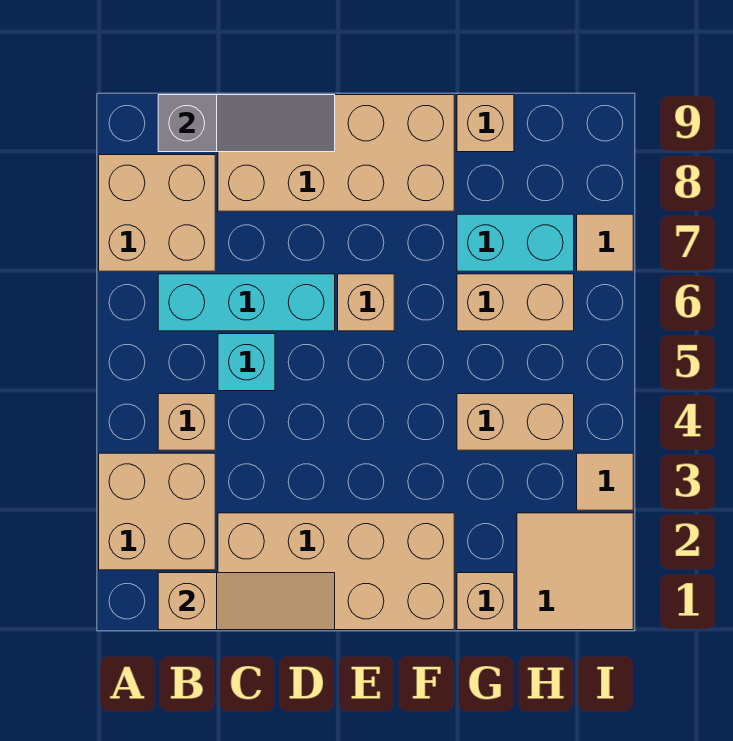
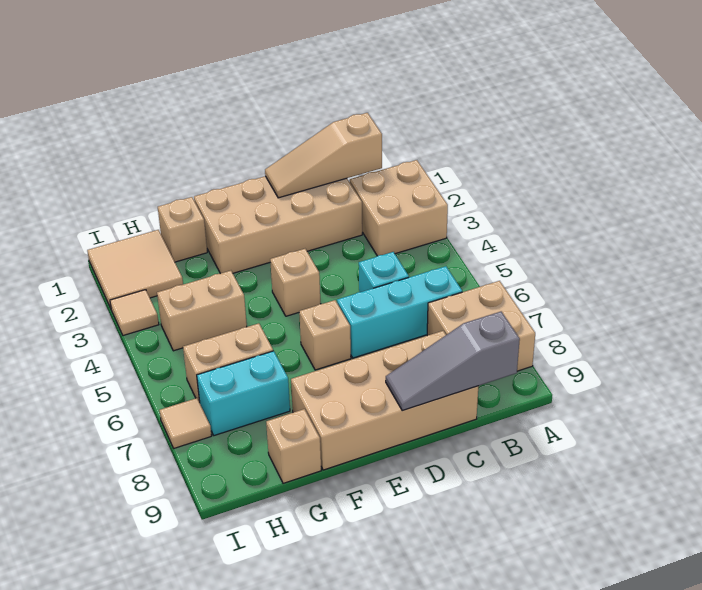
tan brick B4 level 1 -> tan brick E4 level 1

